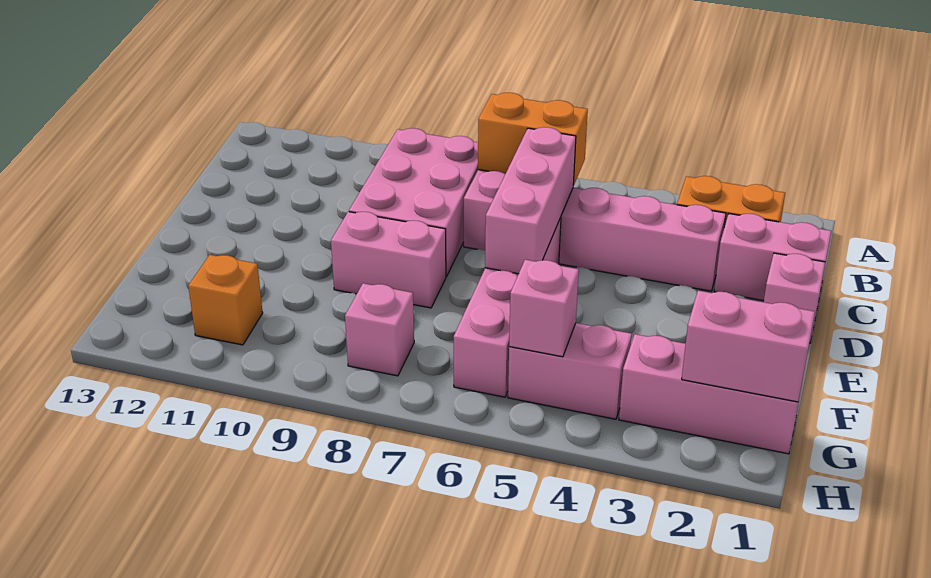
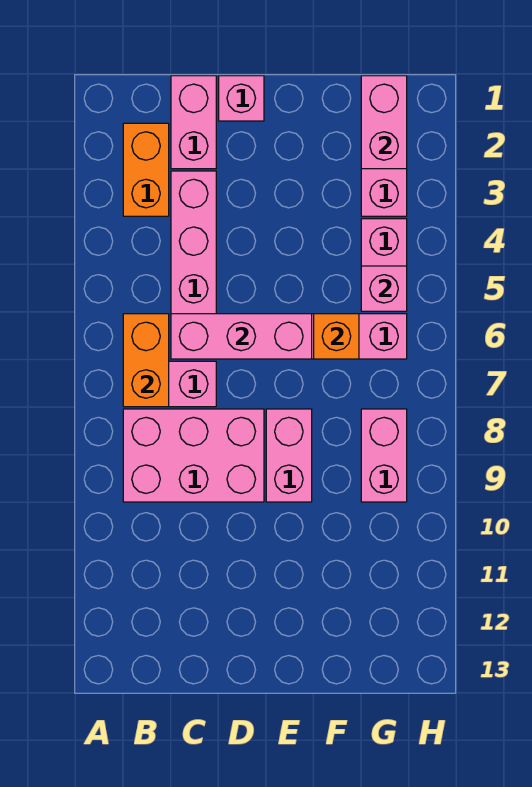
pink brick G8 level 1 -> pink brick G8:G9 level 1
orange brick G11 level 1 -> orange brick F6 level 2

